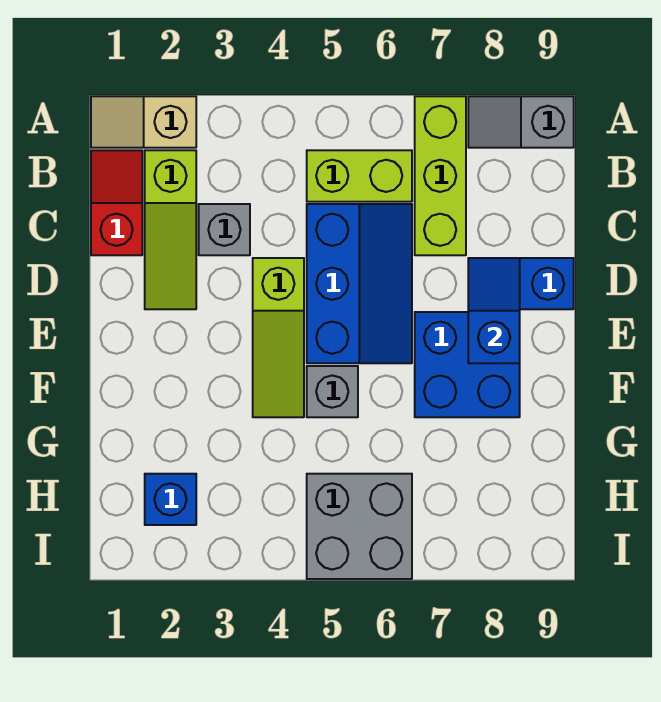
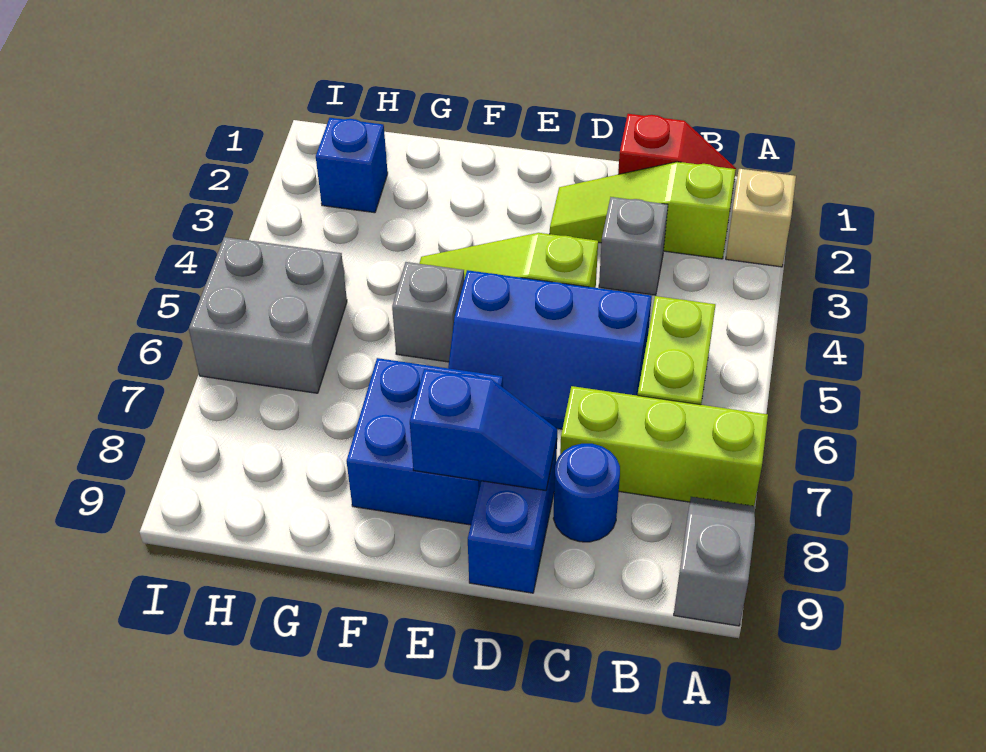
none -> blue round brick C8 level 1

